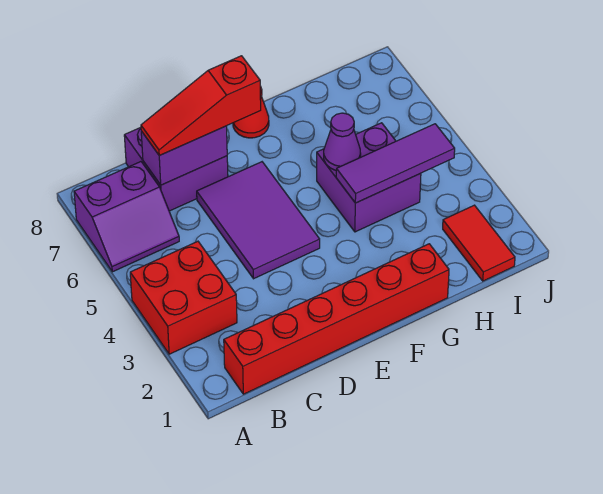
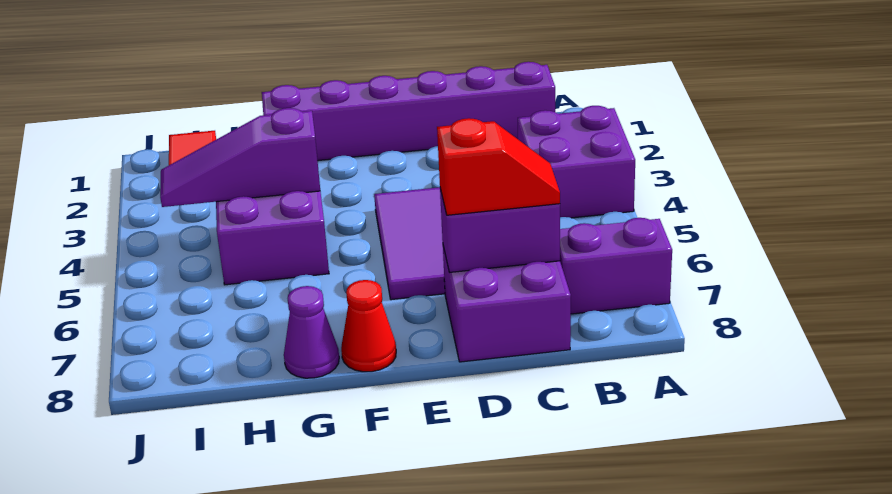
red brick A3:B4 level 1 -> purple brick A3:B4 level 1
red brick B1:G1 level 1 -> purple brick B1:G1 level 1
red slope C7:E7 level 3 top E -> red slope C7:D7 level 3 top D
purple tile G4:I4 level 2 -> purple slope G4:I4 level 2 top G
purple cone G5 level 2 -> purple cone G8 level 1

